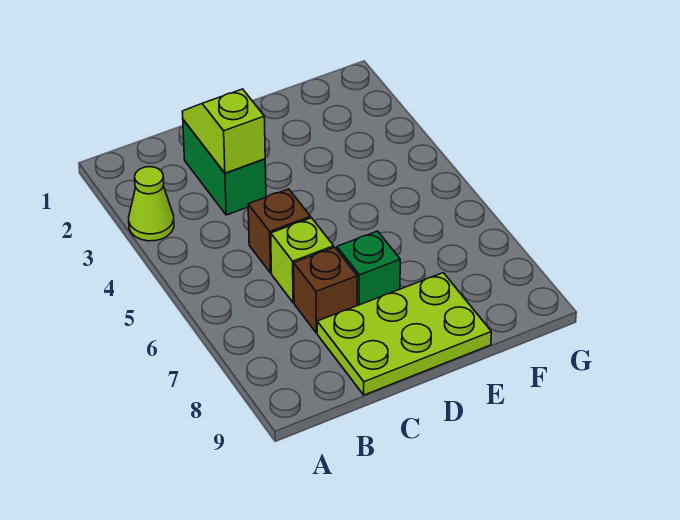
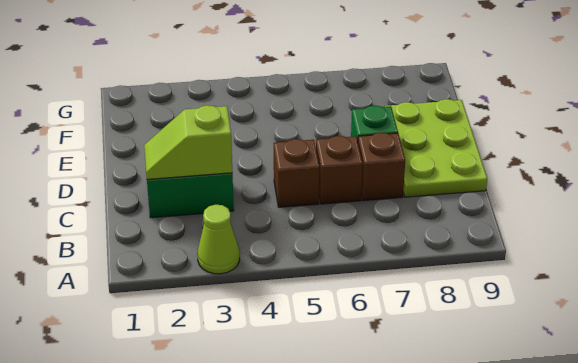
lime brick C6 level 1 -> brown brick C6 level 1

